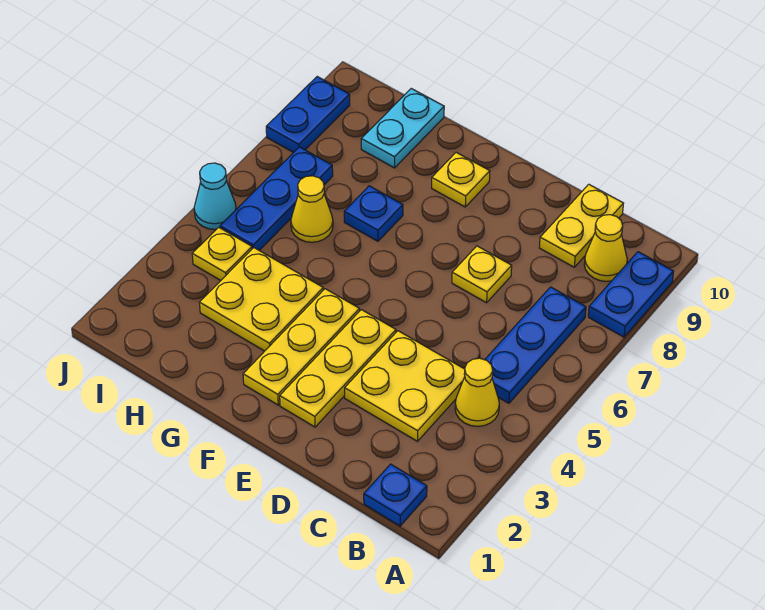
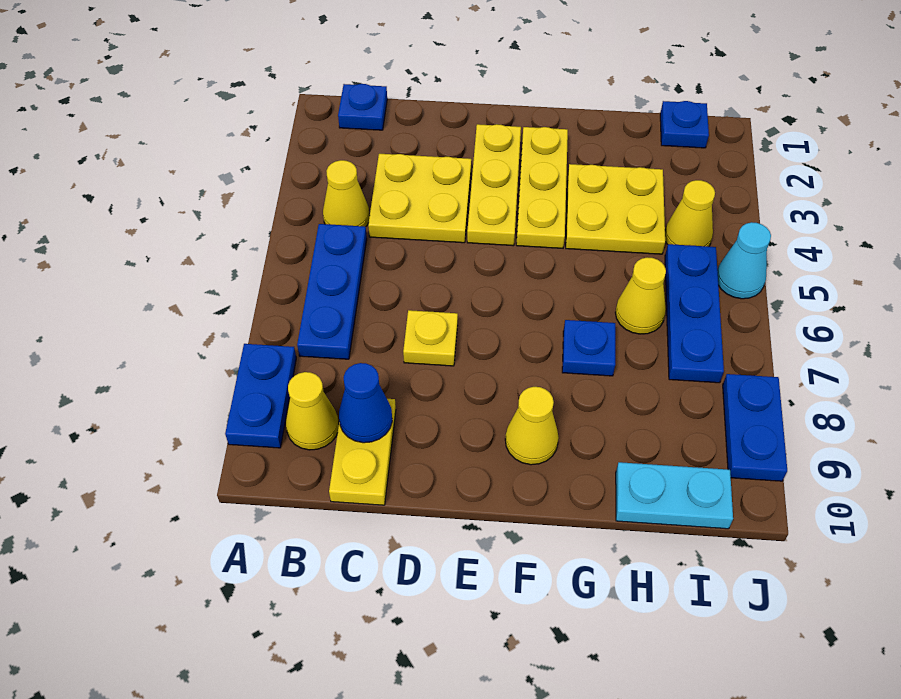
none -> blue cone C9 level 2
yellow plate F9 level 1 -> yellow cone F9 level 1
cyan plate H9:H10 level 1 -> cyan plate H10:I10 level 1
none -> blue plate I1 level 1
yellow plate I4 level 1 -> yellow cone I4 level 1

